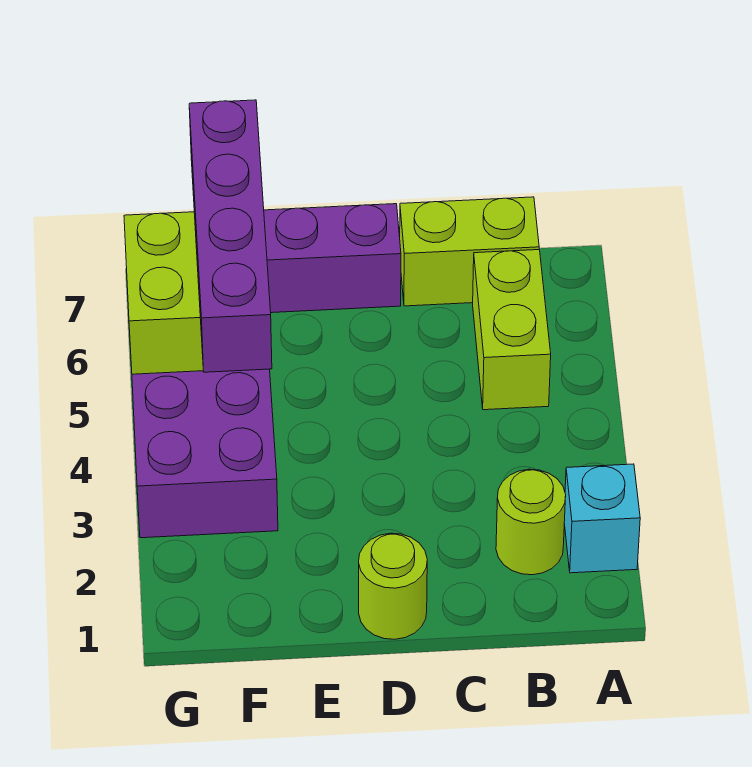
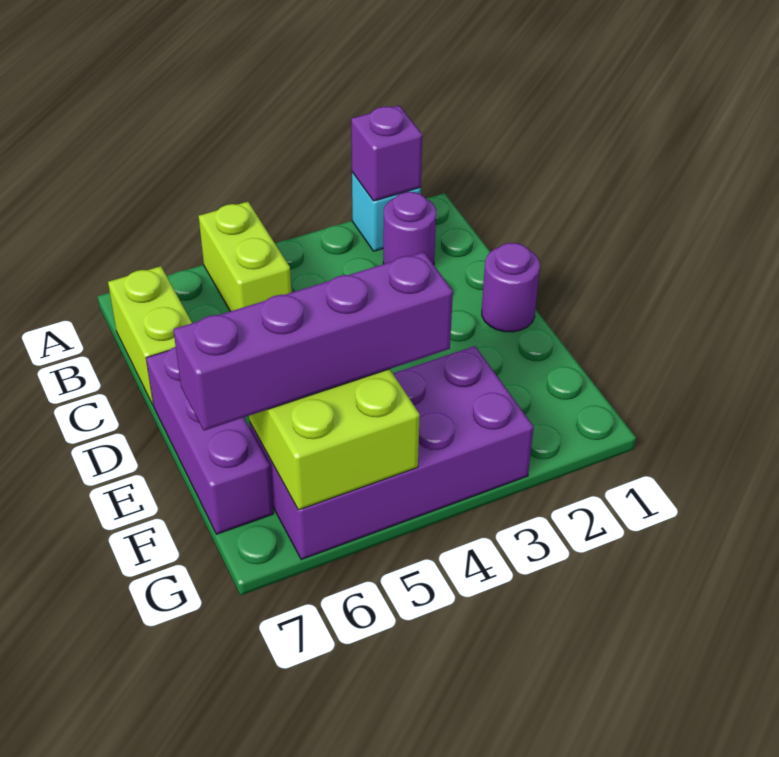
none -> purple brick A2 level 2
lime round brick B2 level 1 -> purple round brick B2 level 1
lime brick B5:B6 level 1 -> lime brick A5:B5 level 1
lime round brick D1 level 1 -> purple round brick D1 level 1

